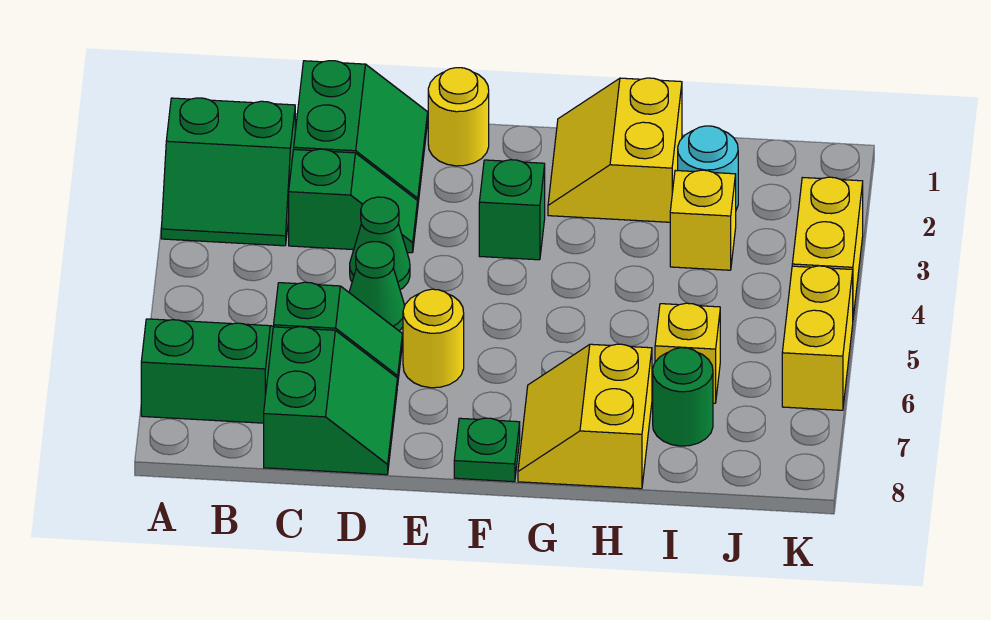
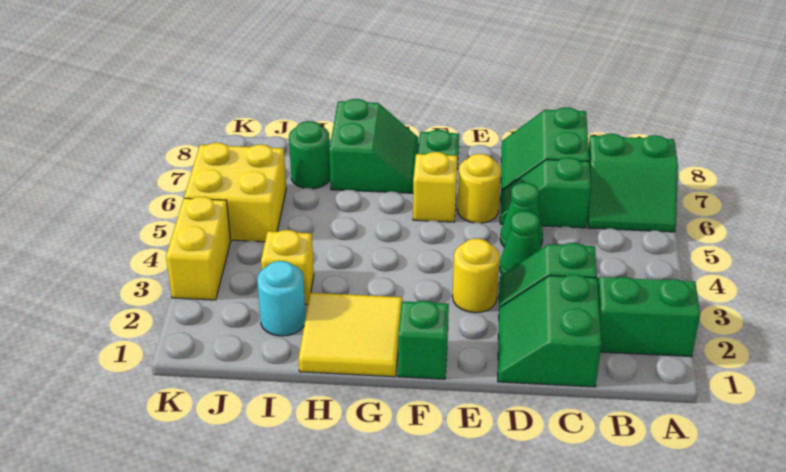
yellow round brick E1 level 1 -> yellow round brick E3 level 1
green brick F3 level 1 -> green brick F1 level 1
yellow slope G1:H2 level 1 top H -> yellow tile G1:H2 level 1
yellow slope G7:H8 level 1 top H -> green slope G7:H8 level 1 top H
yellow brick I6 level 1 -> yellow brick F6 level 1
yellow brick K5:K6 level 1 -> yellow brick J5:K6 level 1

